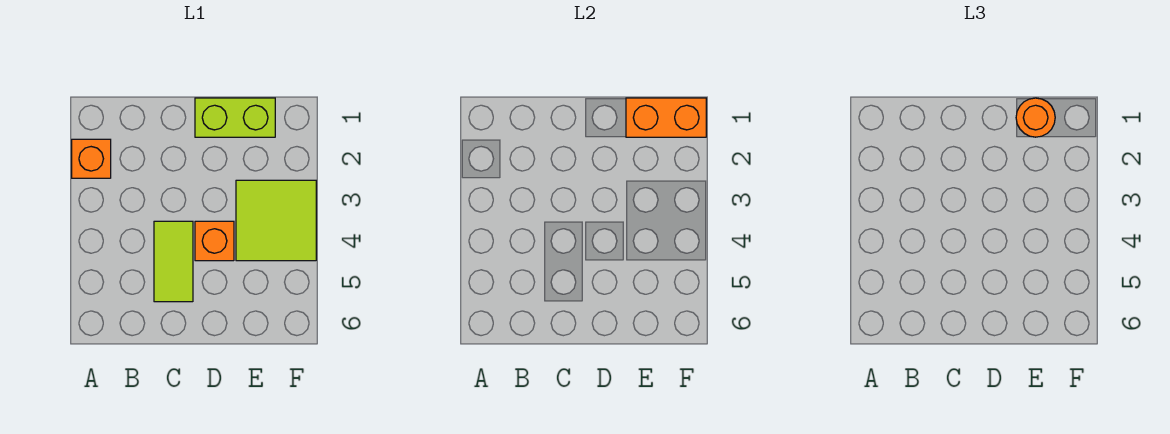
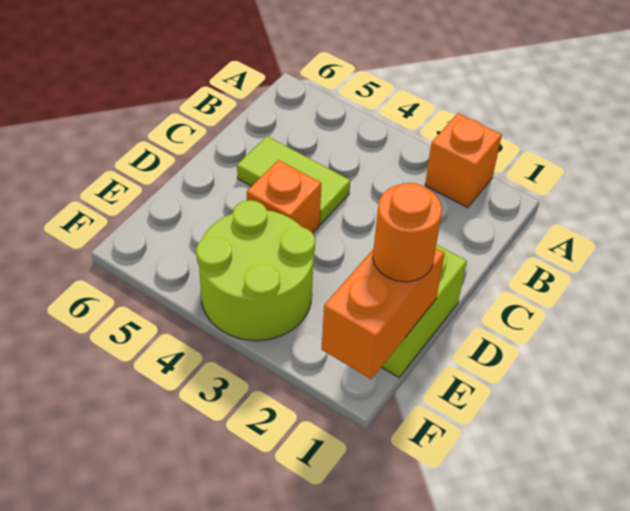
lime tile E3:F4 level 1 -> lime round brick E3:F4 level 1

